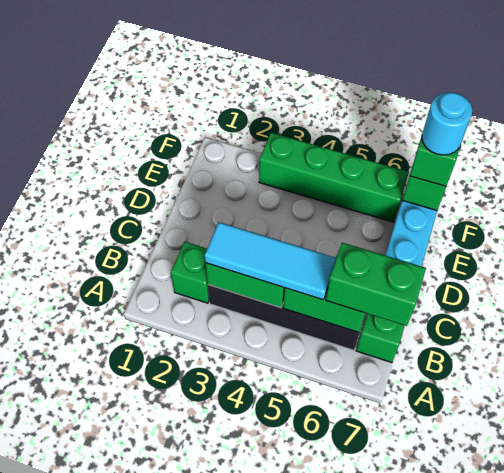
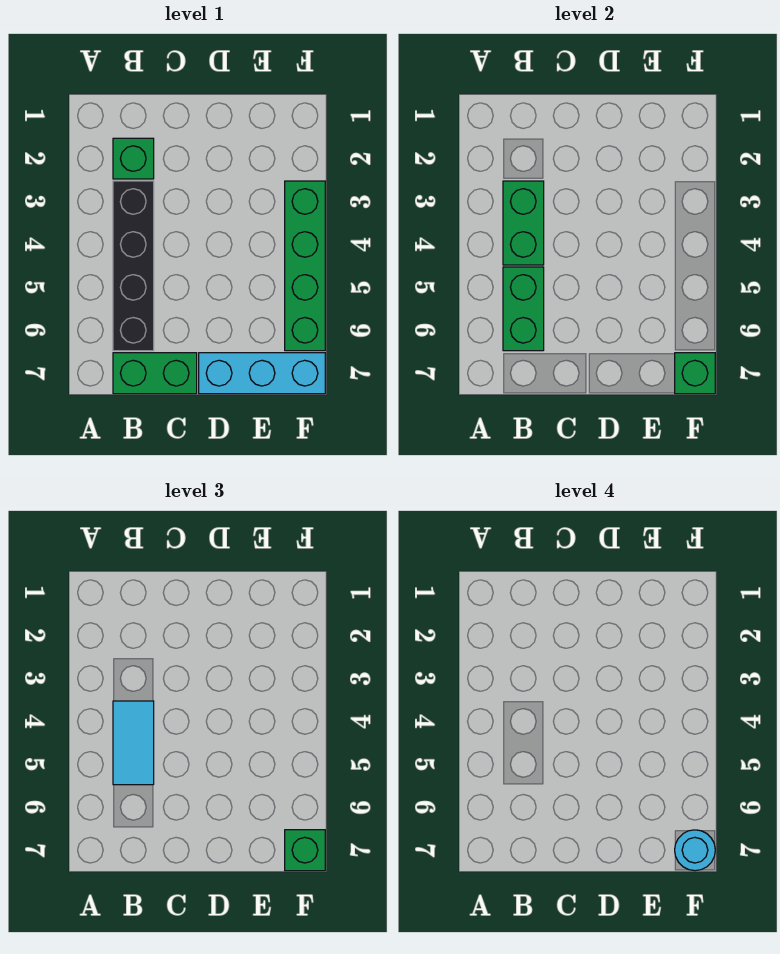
cyan tile B3:B5 level 3 -> cyan tile B4:B5 level 3
green brick B6:B7 level 3 -> none

